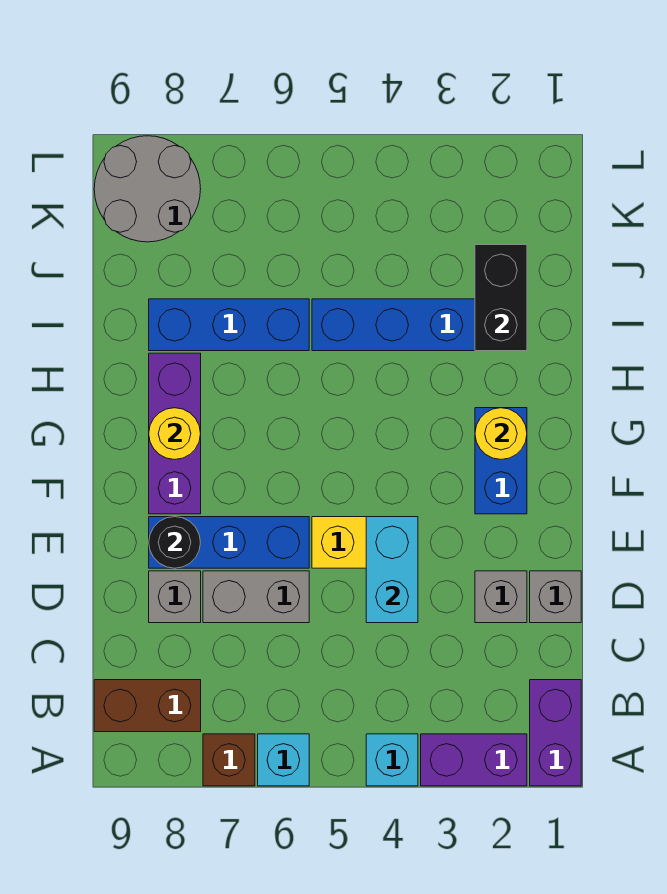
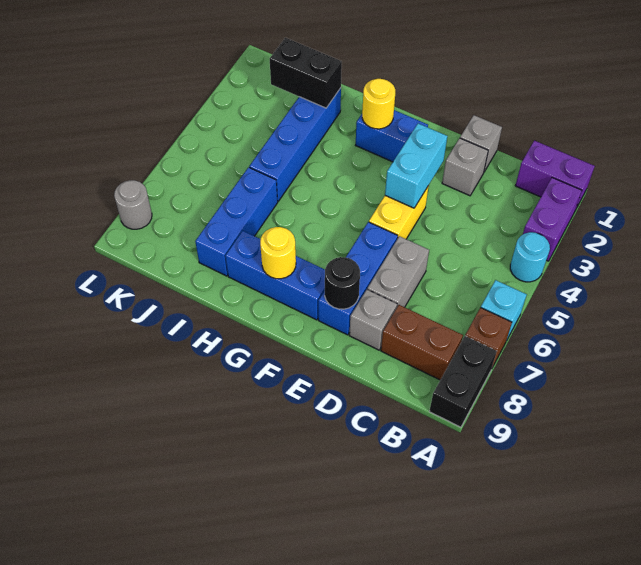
cyan brick A4 level 1 -> cyan round brick A4 level 1
none -> black brick A8:A9 level 1
brown brick B8:B9 level 1 -> brown brick B8:C8 level 1
cyan brick D4:E4 level 2 -> cyan brick E3:E4 level 2
purple brick F8:H8 level 1 -> blue brick F8:H8 level 1
grey round brick K8:L9 level 1 -> grey round brick L8 level 1

